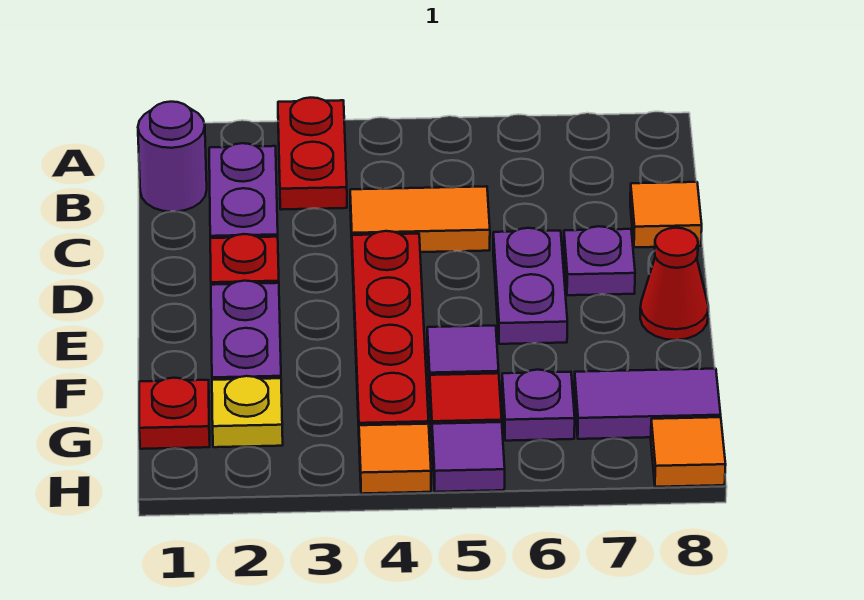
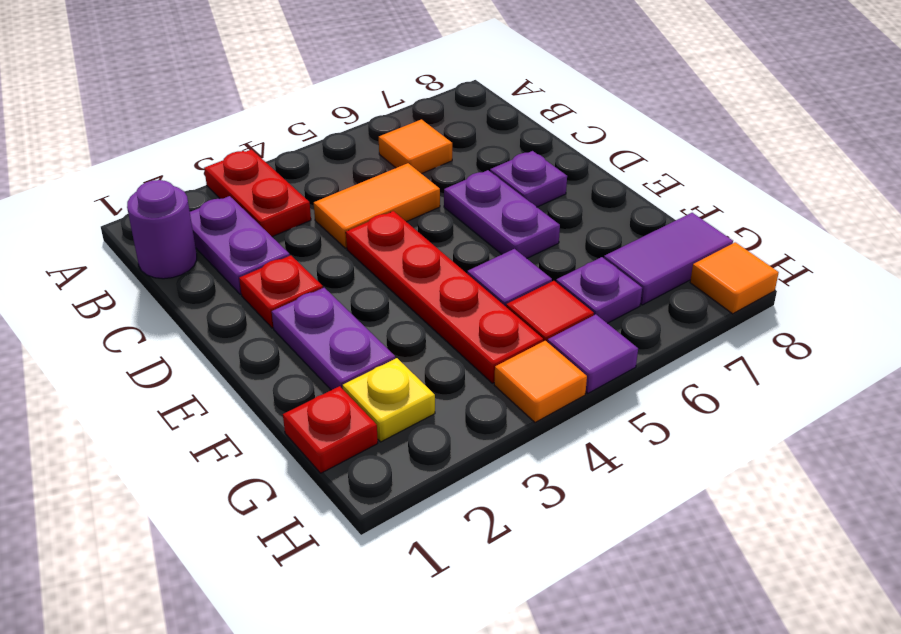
orange tile C8 level 1 -> orange tile B6 level 1
red cone E8 level 1 -> none

